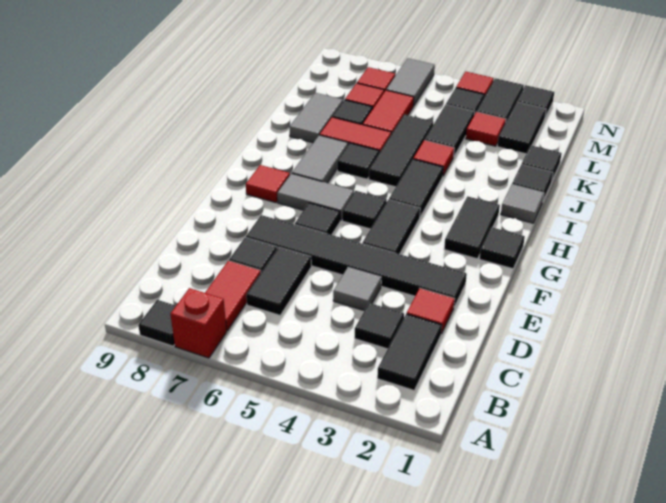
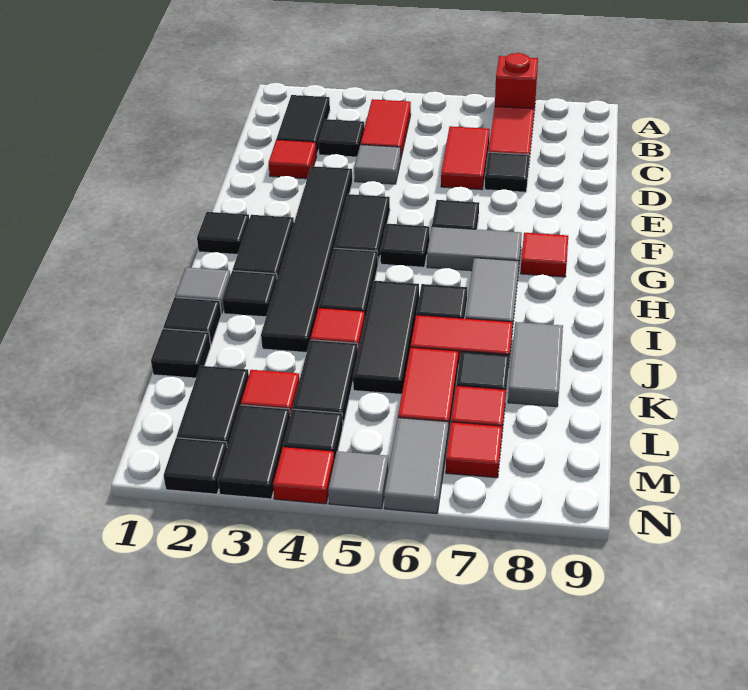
black tile A8 level 1 -> black tile I2 level 1
none -> red tile B4:C4 level 1
black tile C6:D6 level 1 -> red tile C6:D6 level 1
black tile E2:E7 level 1 -> black tile E3:J3 level 1
none -> grey tile N5 level 1

